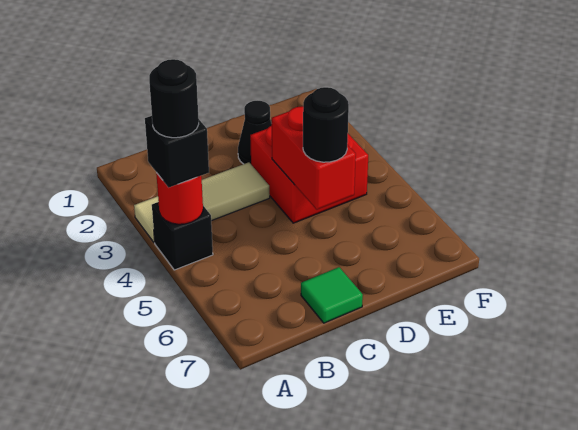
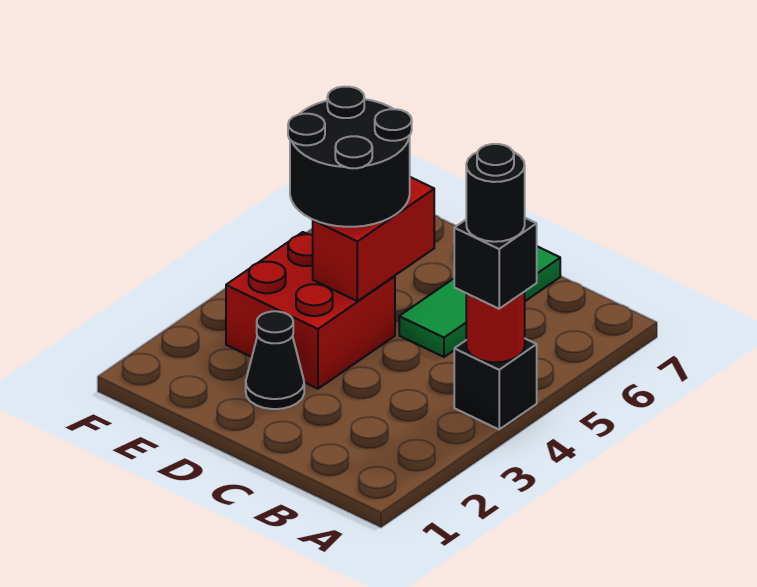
tan tile A3:C3 level 1 -> none
green tile C7 level 1 -> green tile C5:C7 level 1
black round brick D5 level 3 -> black round brick D4:E5 level 3

